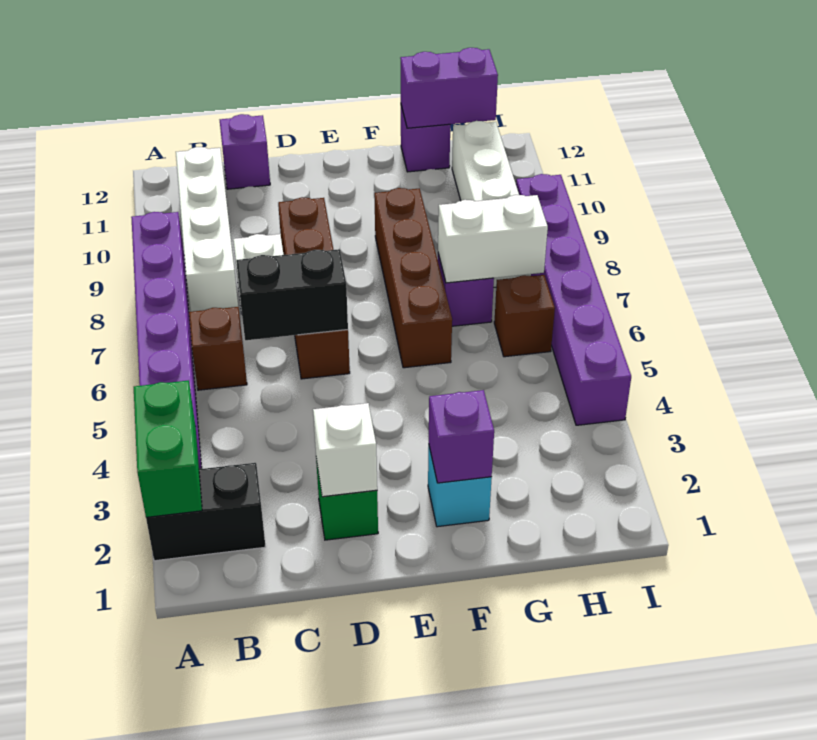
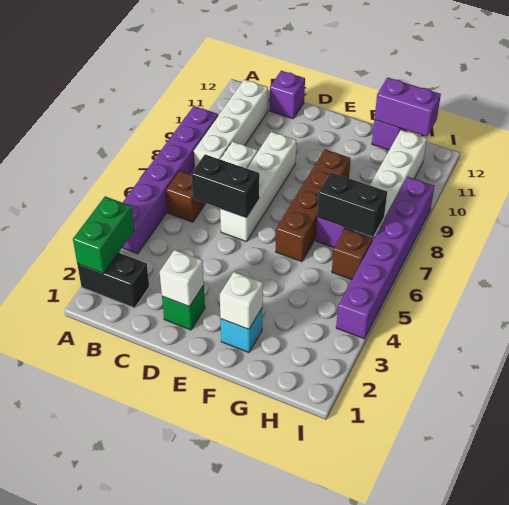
brown brick D6:D9 level 1 -> white brick D6:D9 level 1
purple brick F2 level 2 -> white brick F2 level 2
white brick G7:H7 level 2 -> black brick G7:H7 level 2

